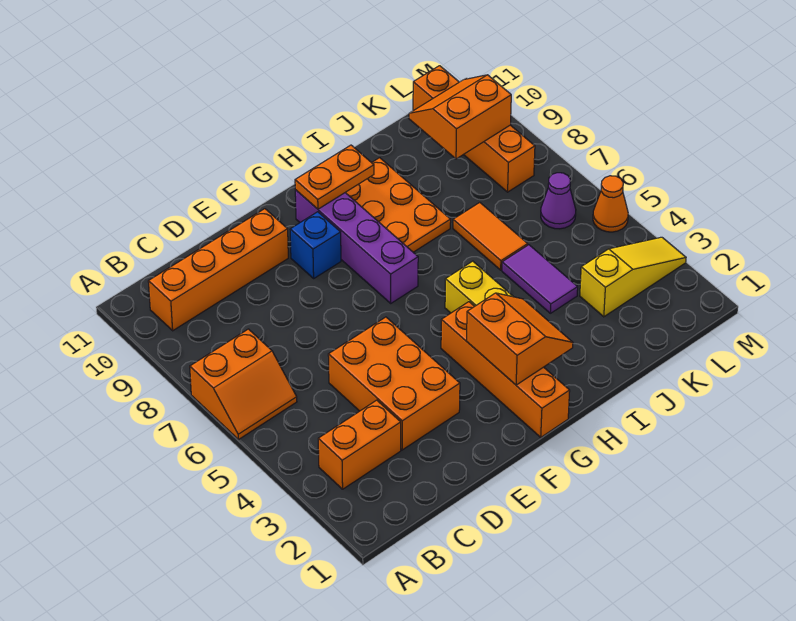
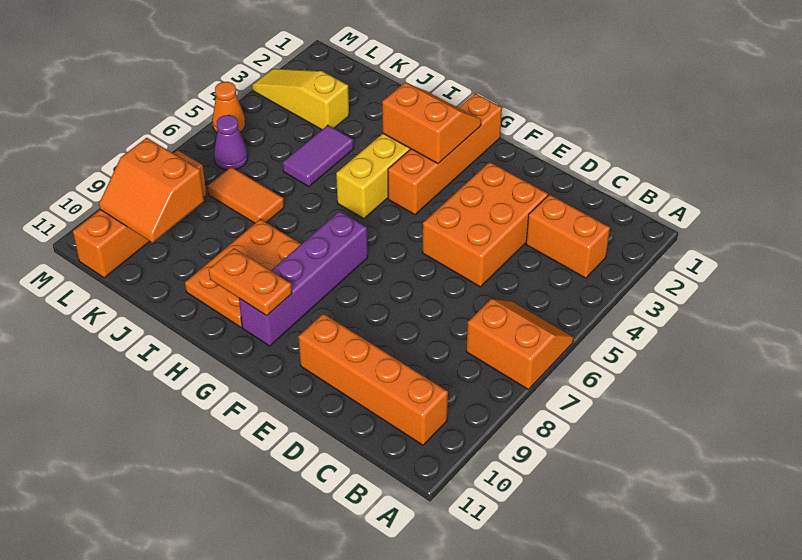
blue brick F9 level 1 -> none
orange slope G2:H3 level 2 top G -> orange slope G2:H3 level 2 top 3
orange tile J6:J7 level 1 -> orange tile J7:K7 level 1

